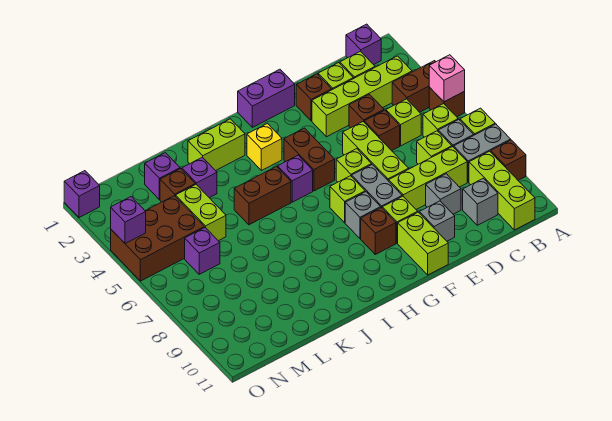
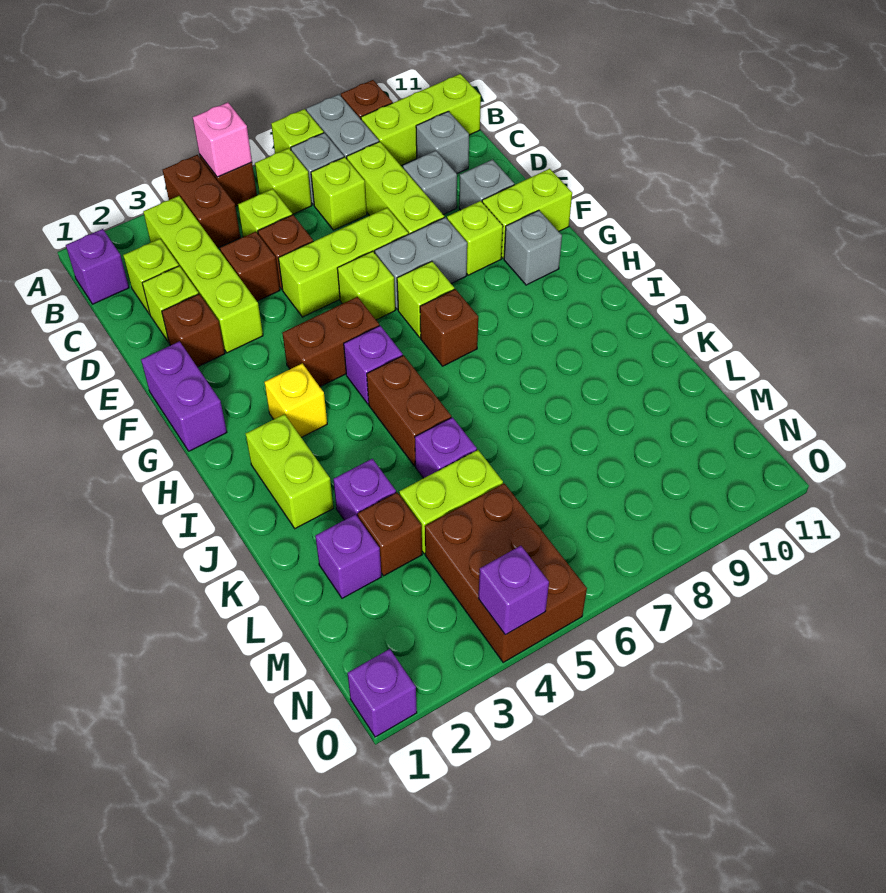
grey brick G8 level 1 -> grey brick G10 level 1
brown brick G9 level 1 -> brown brick H7 level 1
purple brick M6 level 1 -> purple brick K5 level 1

